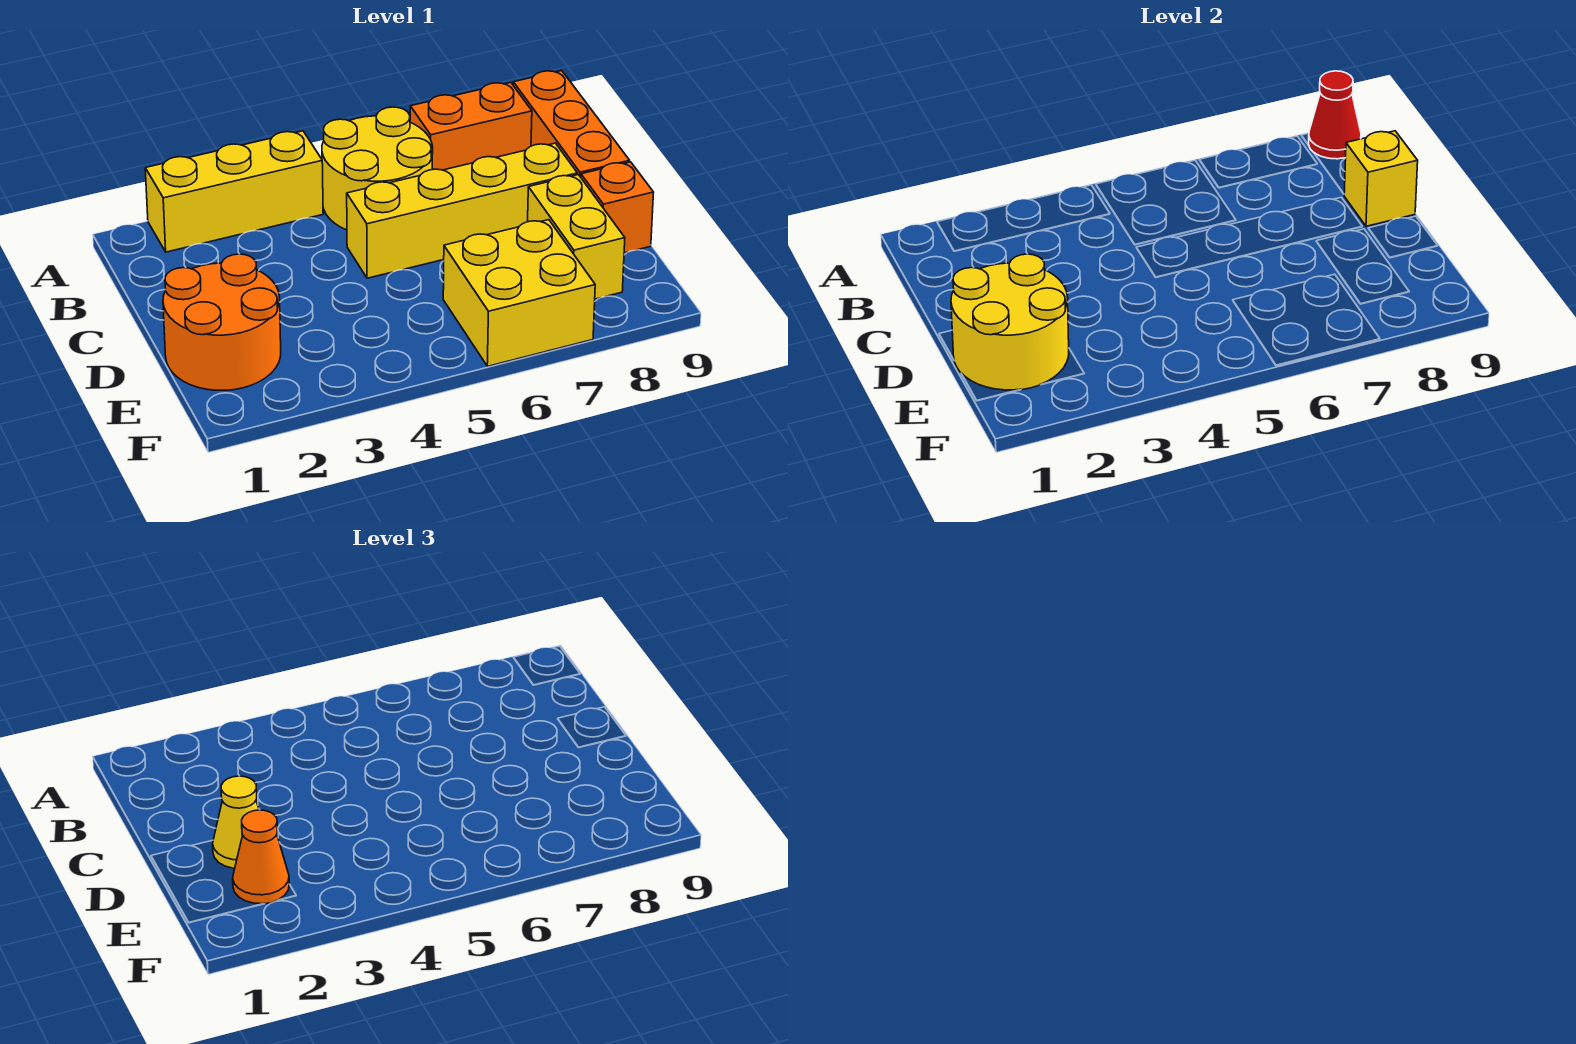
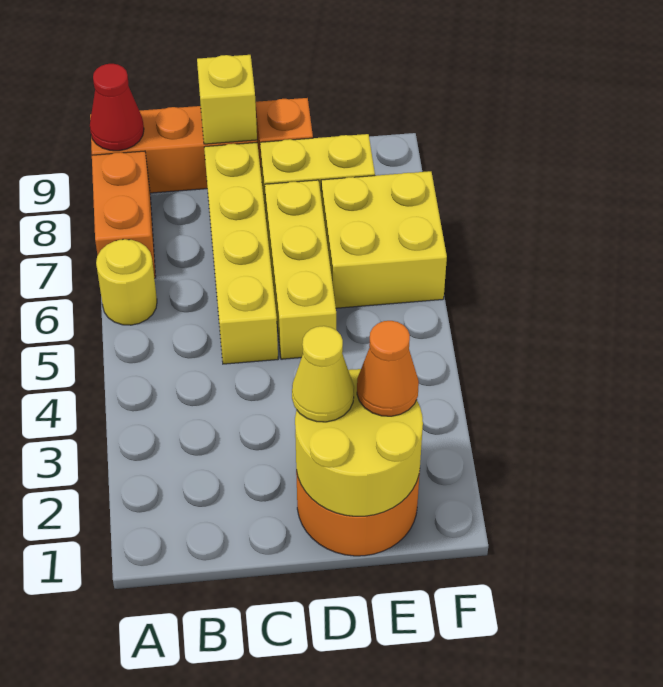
yellow brick A2:A4 level 1 -> yellow brick D5:D7 level 1
yellow round brick A5:B6 level 1 -> yellow round brick A6 level 1

